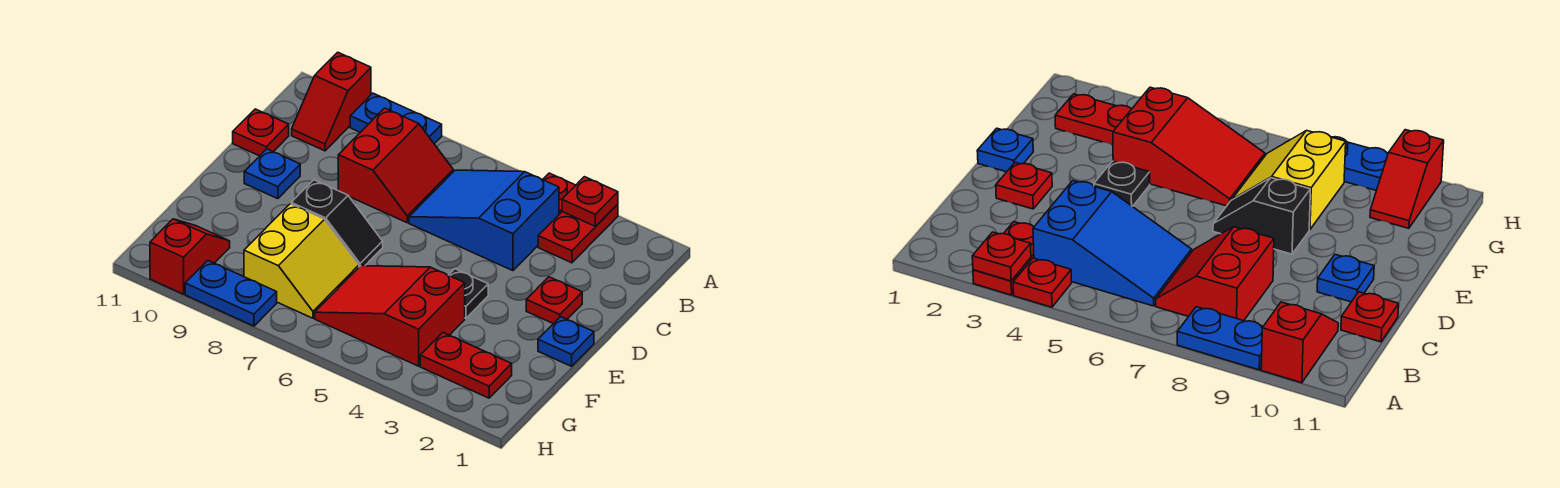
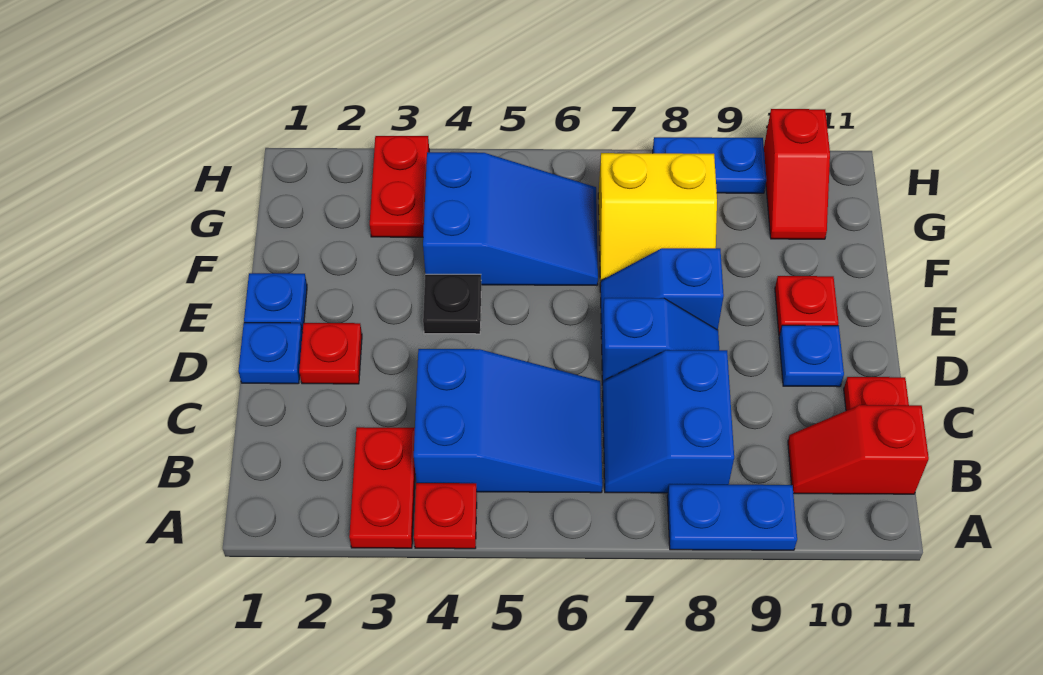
red plate A3 level 2 -> red plate E10 level 1
red slope A10:B10 level 1 top A -> red slope B10:B11 level 1 top 11
red slope B7:C8 level 1 top 8 -> blue slope B7:C8 level 1 top 8
none -> blue plate D1 level 1
none -> blue slope D7:D8 level 1 top 7
black slope E7:E8 level 1 top 8 -> blue slope E7:E8 level 1 top 8
red slope F4:G6 level 1 top 4 -> blue slope F4:G6 level 1 top 4
yellow slope F7:G8 level 1 top 8 -> yellow slope F7:G8 level 1 top G
red plate G2:G3 level 1 -> red plate G3:H3 level 1

